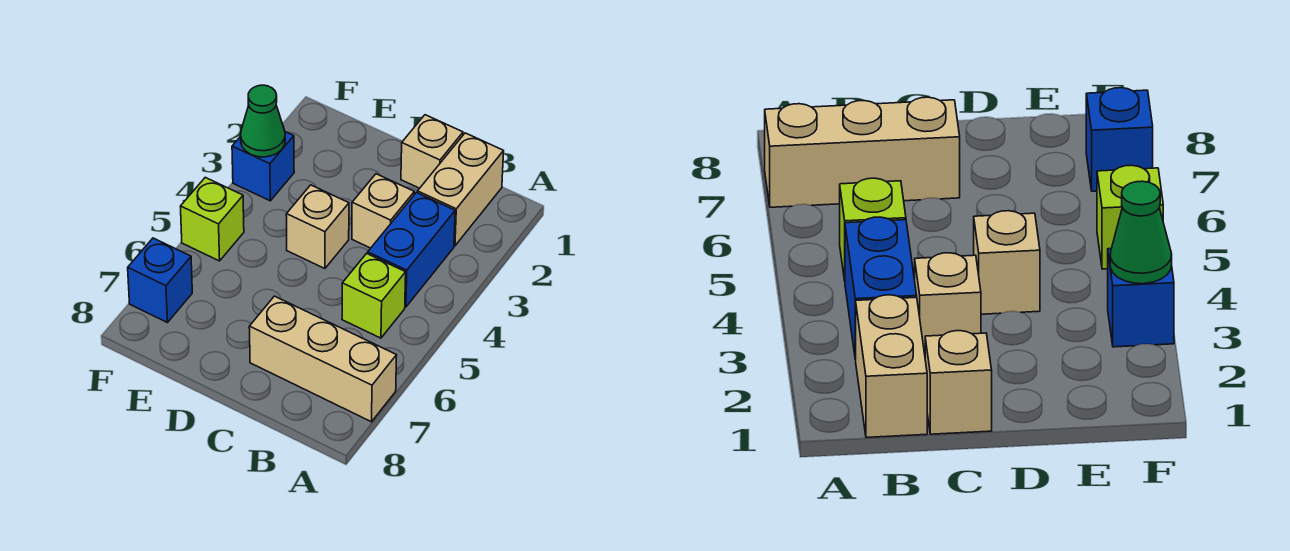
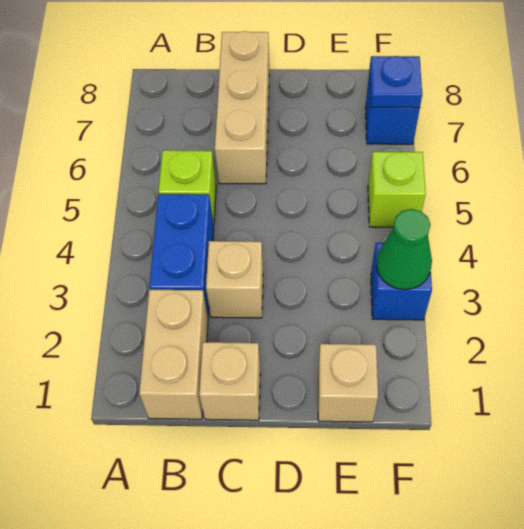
tan brick A7:C7 level 1 -> tan brick C6:C8 level 1
tan brick D4 level 1 -> tan brick E1 level 1
none -> blue plate F7 level 2

